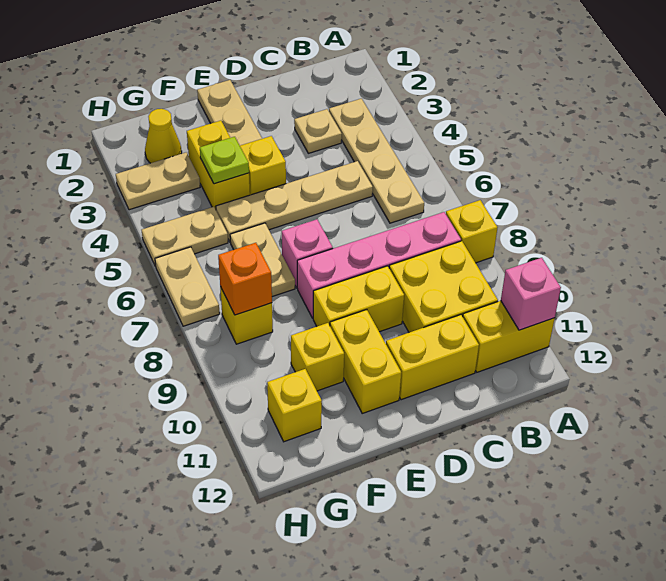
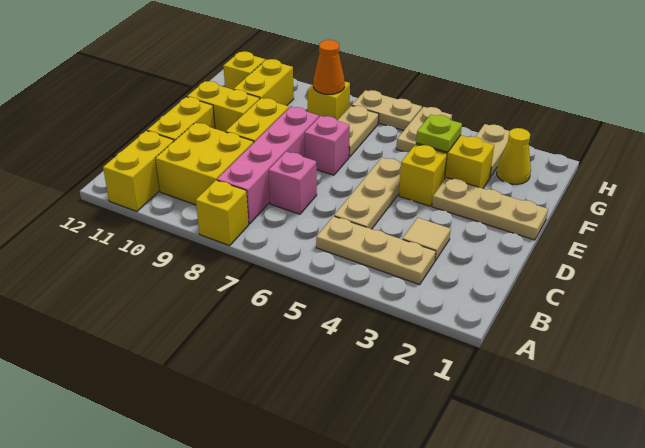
pink brick A11 level 2 -> pink brick C7 level 1
tan plate B3:B6 level 1 -> tan plate B3:B5 level 1
tan plate C3 level 1 -> tan tile C3 level 1
tan plate C5:F5 level 1 -> tan plate C5:E5 level 1
tan plate F6:F7 level 1 -> tan plate F7:G7 level 1
yellow brick F10 level 1 -> yellow brick F10:G10 level 1
orange brick G8 level 2 -> orange cone G8 level 2

